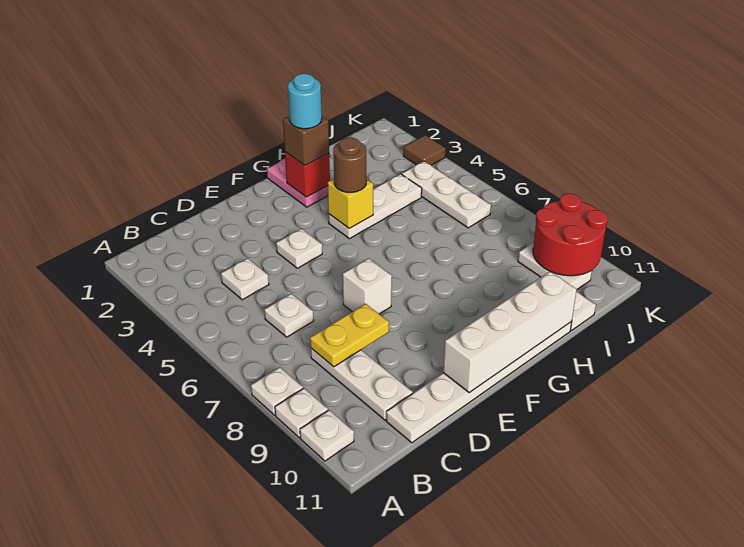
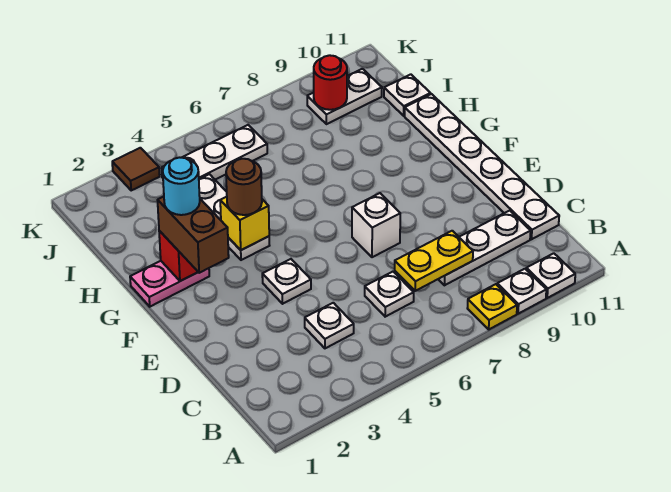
white plate A8 level 1 -> yellow plate A8 level 1
yellow plate C8:D8 level 2 -> yellow plate C7:C8 level 2
white brick E11:H11 level 2 -> none
brown brick G2 level 3 -> brown brick F2:G2 level 3
red round brick J9:K10 level 2 -> red round brick J9 level 2

